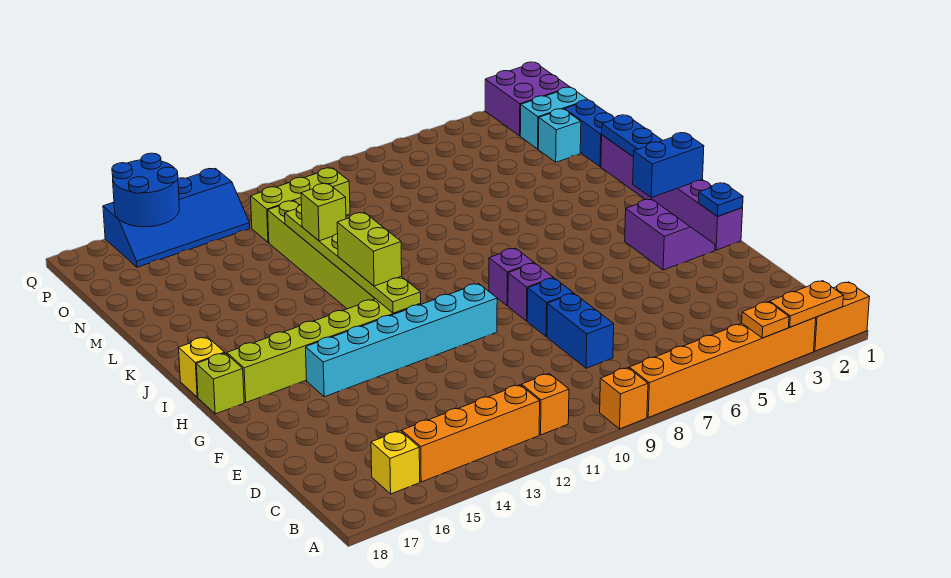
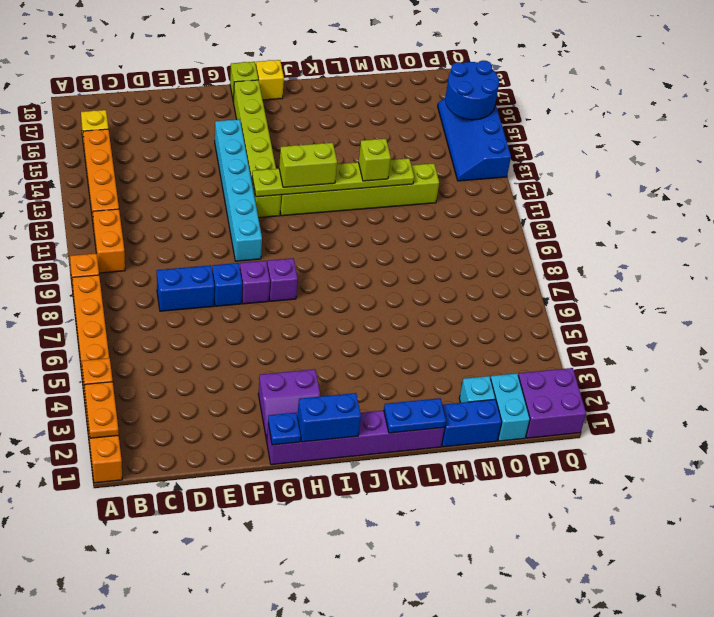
orange brick B11 level 1 -> orange brick B10:B11 level 1
blue brick I1:I2 level 2 -> blue brick H1:I1 level 2
lime brick O10:O12 level 1 -> none

